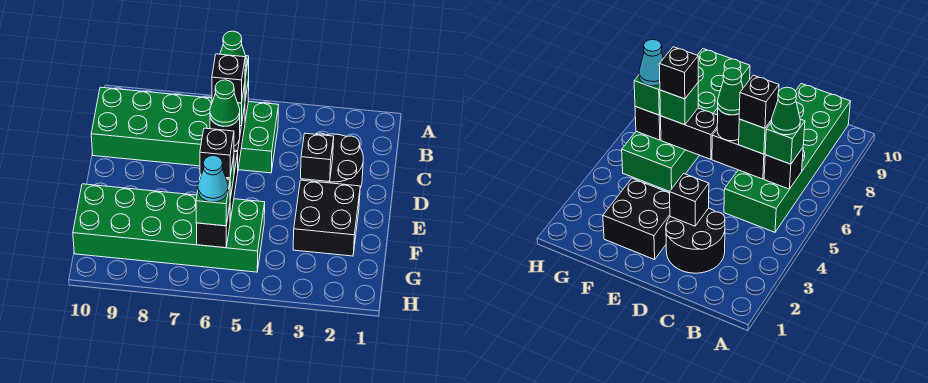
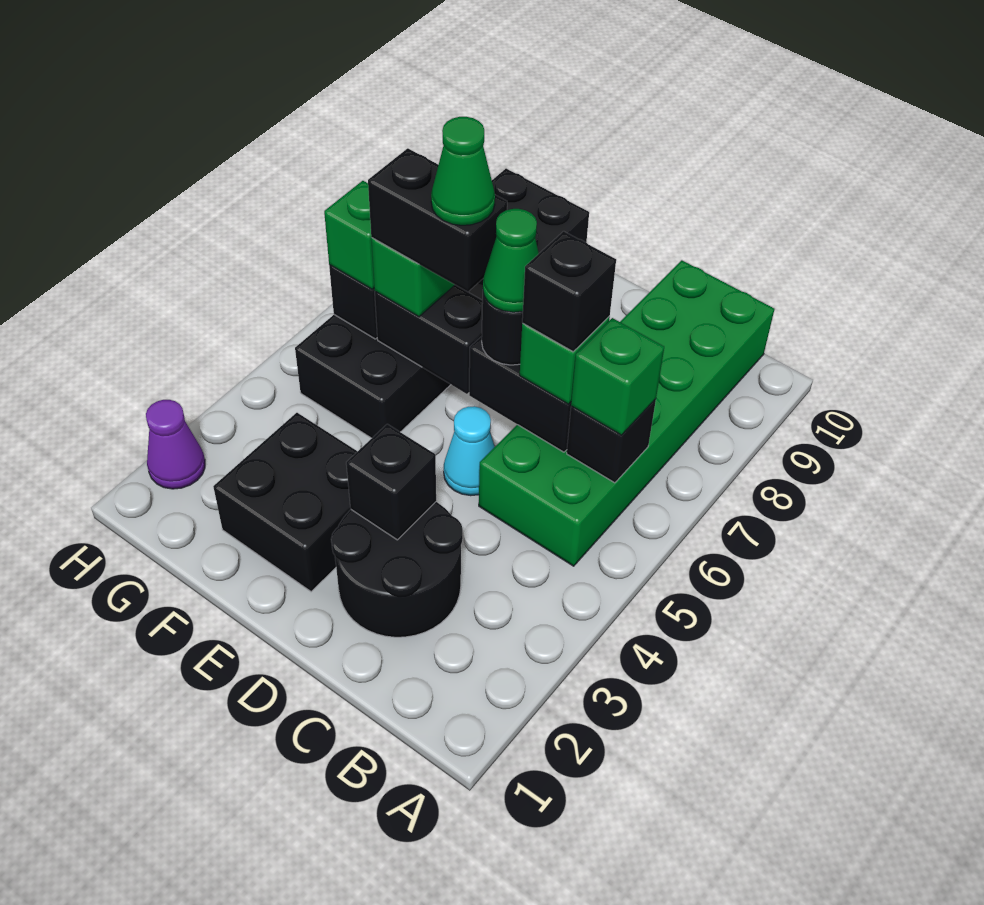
green cone B6 level 4 -> green cone E6 level 5
green brick F5:G10 level 1 -> black brick F5:G10 level 1
black brick F6 level 4 -> black brick E6:F6 level 4
cyan cone G6 level 4 -> cyan cone D5 level 1
none -> purple cone H2 level 1

